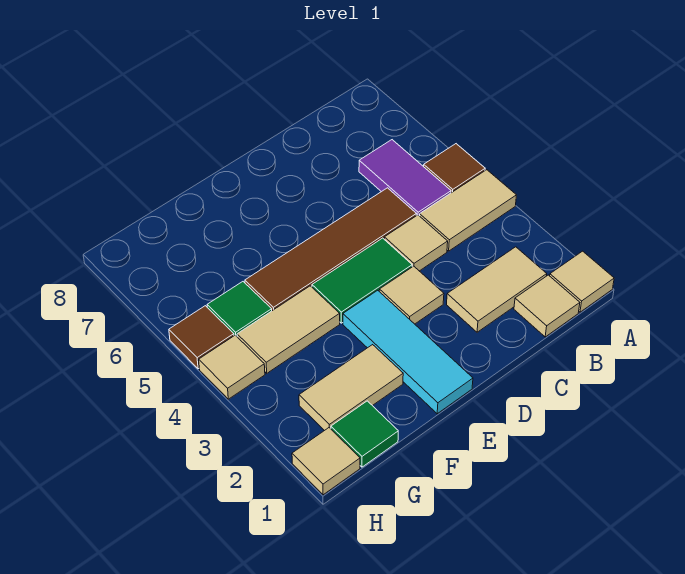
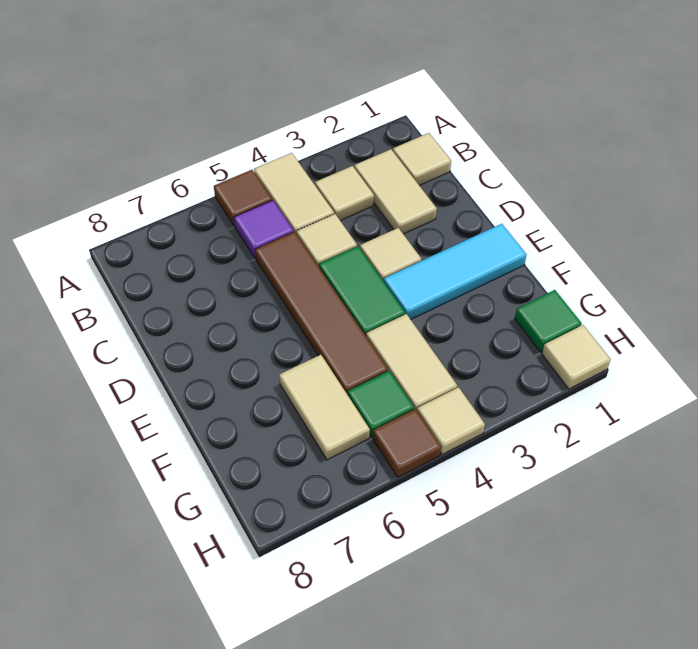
tan tile A1 level 1 -> tan tile B3 level 1
purple tile B5:B6 level 1 -> purple tile B5 level 1
tan tile F2:G2 level 1 -> tan tile F6:G6 level 1

